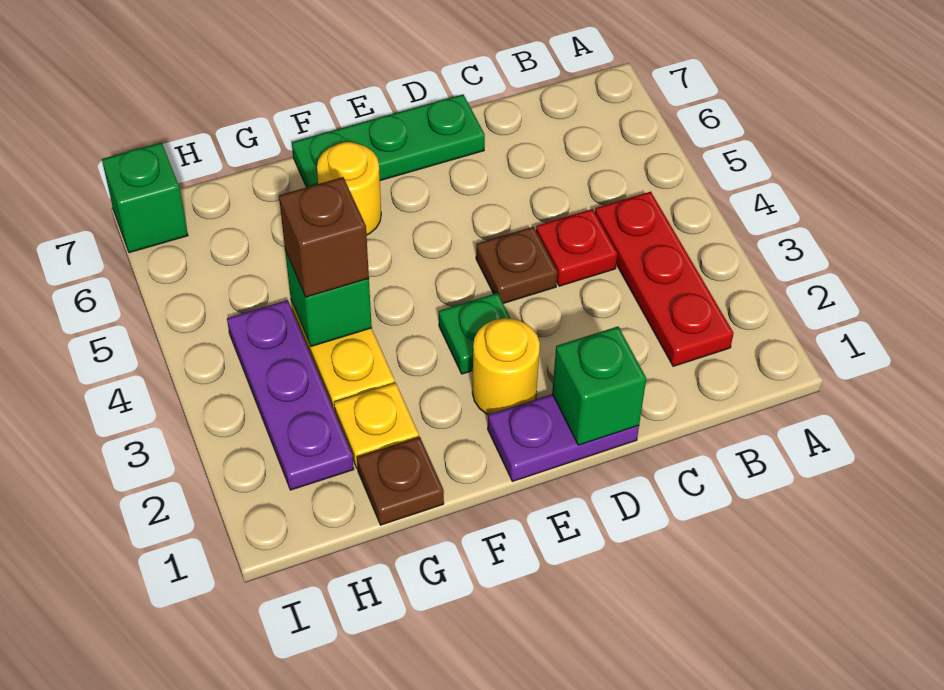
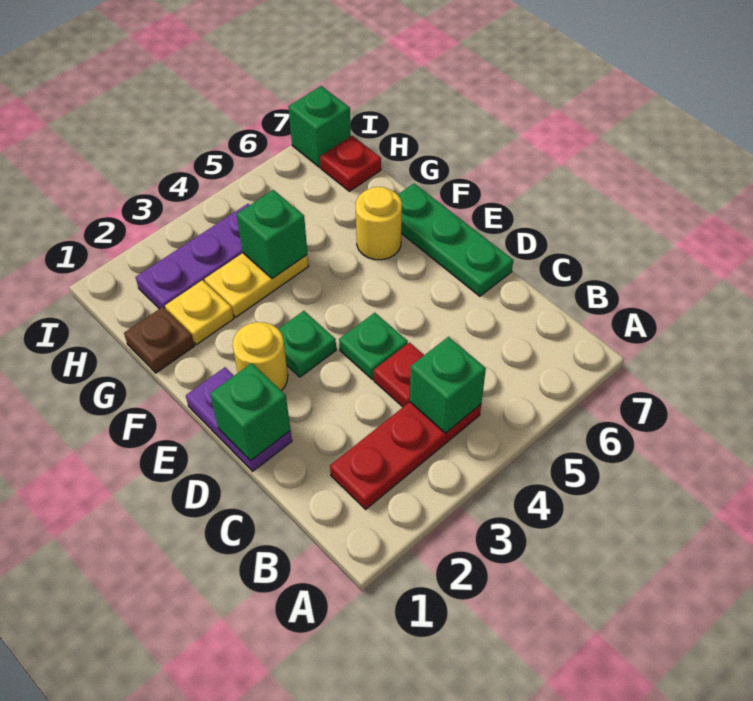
none -> green brick B4 level 2
brown plate D4 level 1 -> green plate D4 level 1
brown brick G4 level 3 -> none
none -> red plate H7 level 1

